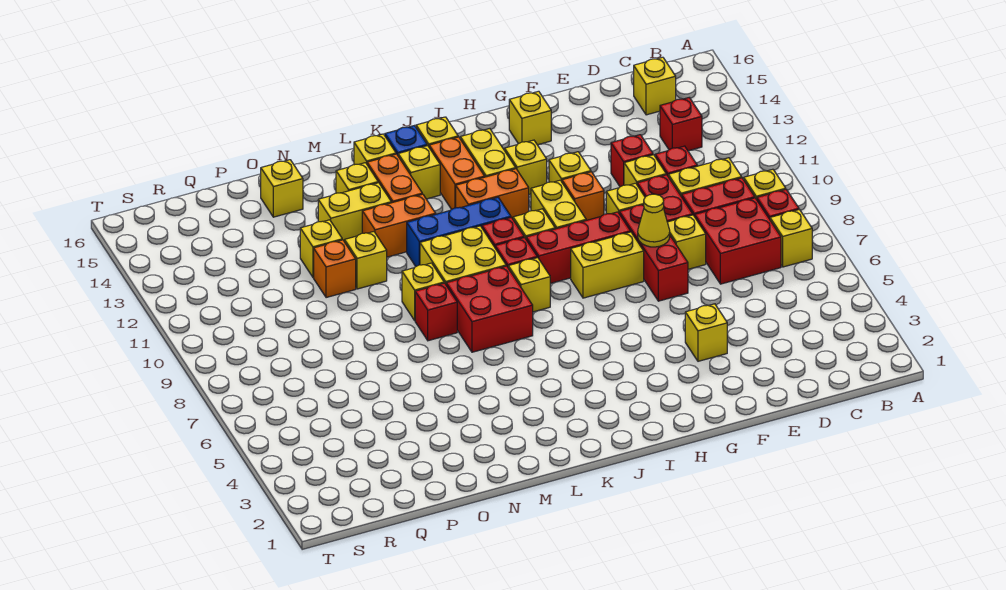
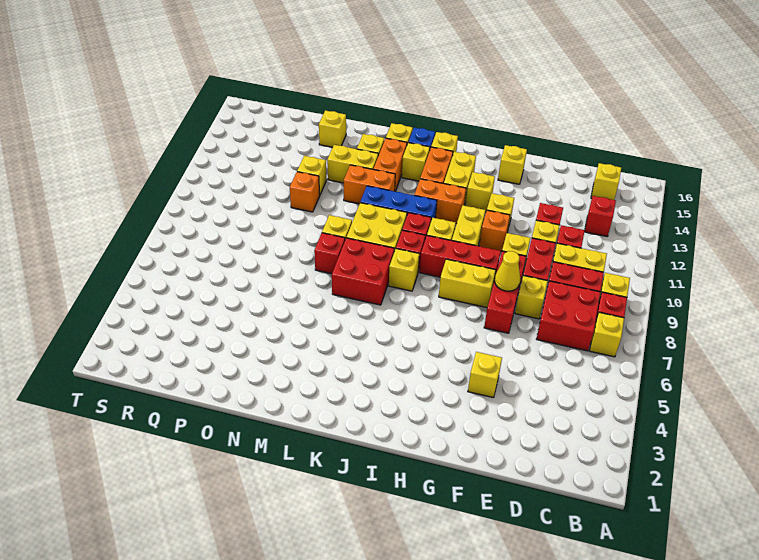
yellow brick N11 level 1 -> none

